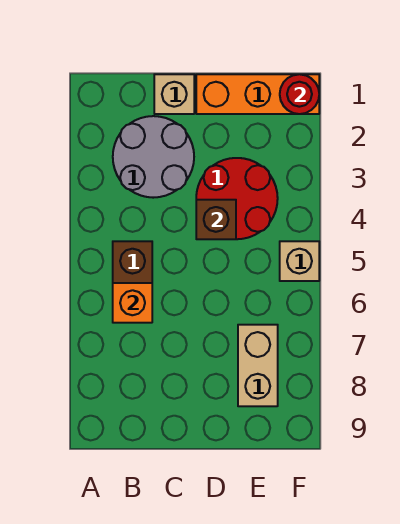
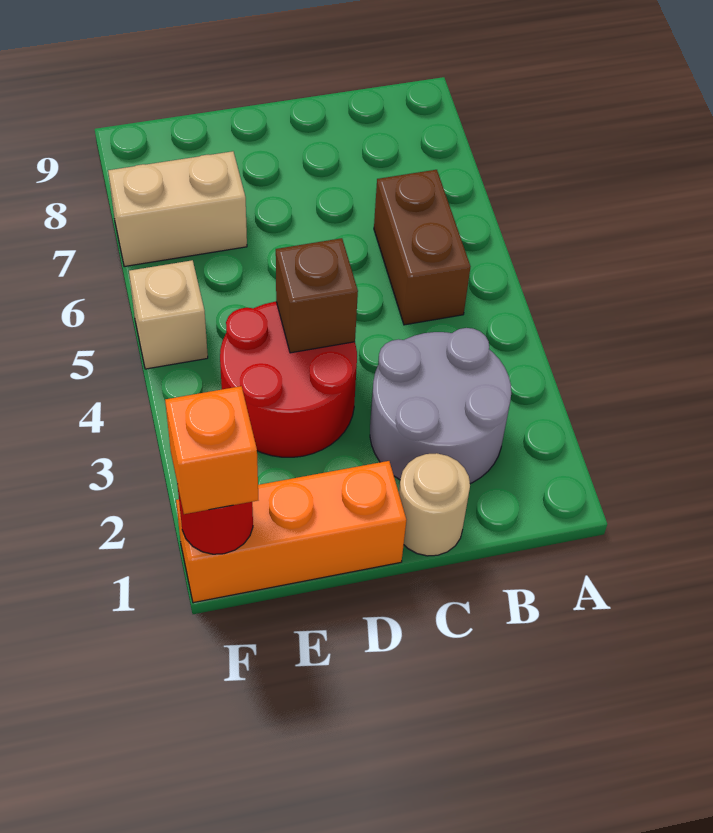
orange brick B6 level 2 -> orange brick F1 level 3
tan brick C1 level 1 -> tan round brick C1 level 1
tan brick E7:E8 level 1 -> tan brick E7:F7 level 1

